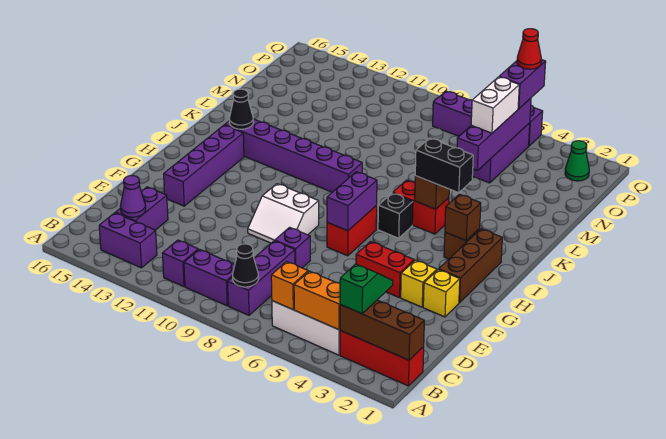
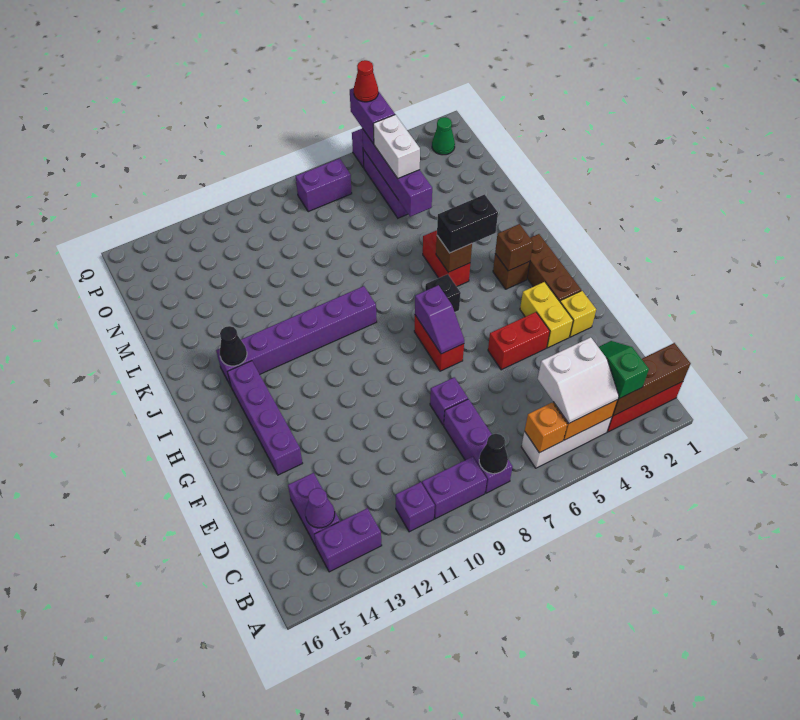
yellow brick F3 level 1 -> yellow brick F3:G3 level 1
white slope F9:G10 level 1 top G -> white slope B4:C5 level 3 top C
purple brick G7:H7 level 2 -> purple slope G7:H7 level 2 top H
red brick J5:J6 level 1 -> red brick J5:K5 level 1

